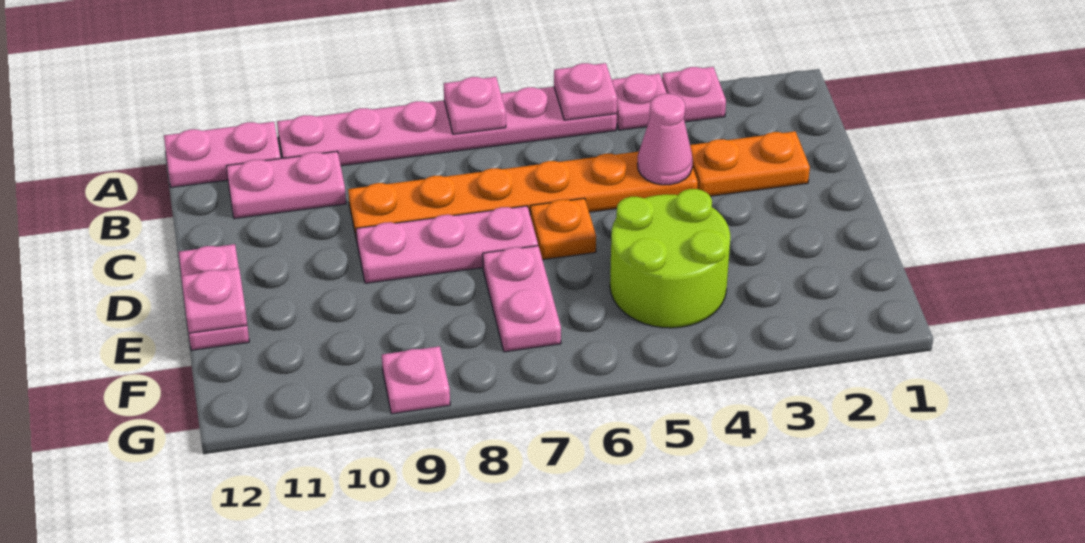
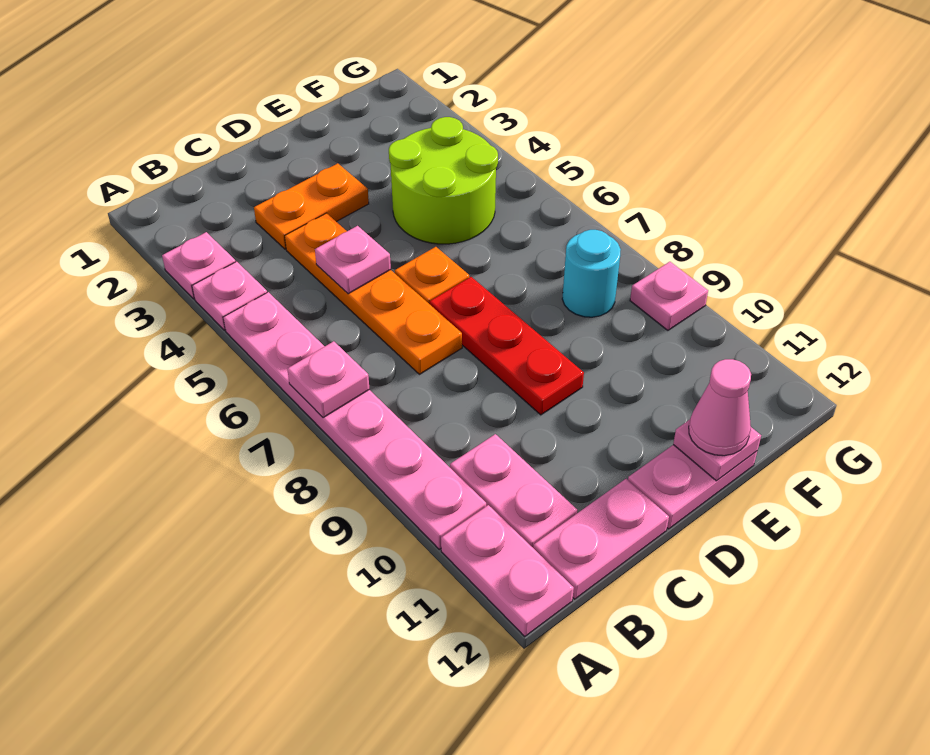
pink plate A5 level 2 -> pink plate C5 level 2
orange plate C2:C3 level 1 -> orange plate C3:D3 level 1
orange plate C4:C9 level 1 -> orange plate C4:C7 level 1
pink cone C4 level 2 -> pink cone E12 level 3
pink plate D7:D9 level 1 -> red plate D7:D9 level 1
pink plate E7:F7 level 1 -> pink plate B12:C12 level 1
none -> cyan round brick F8 level 1

